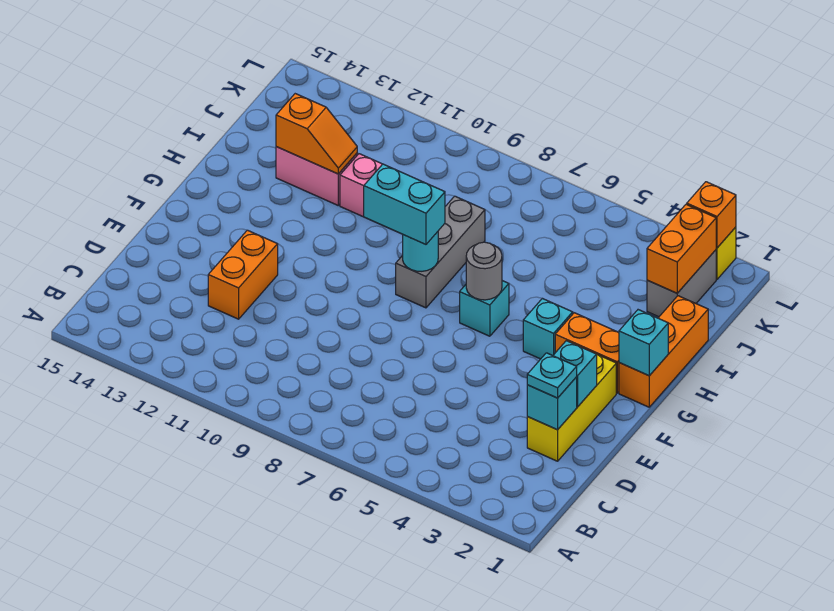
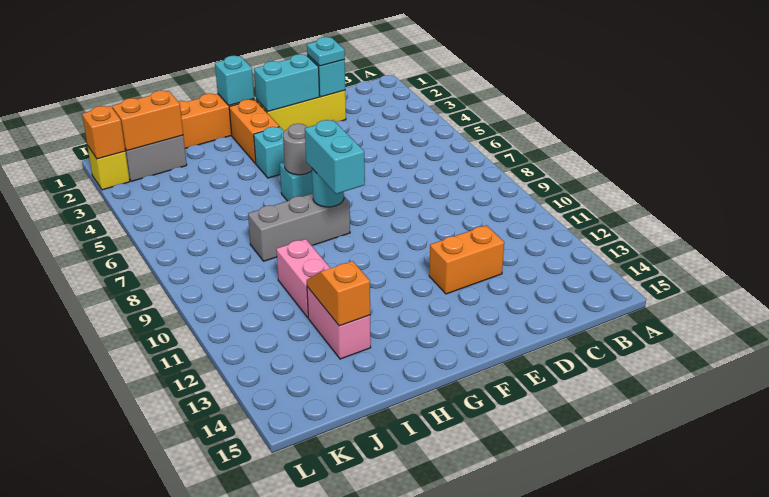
cyan brick E2 level 2 -> cyan brick E2:F2 level 2

